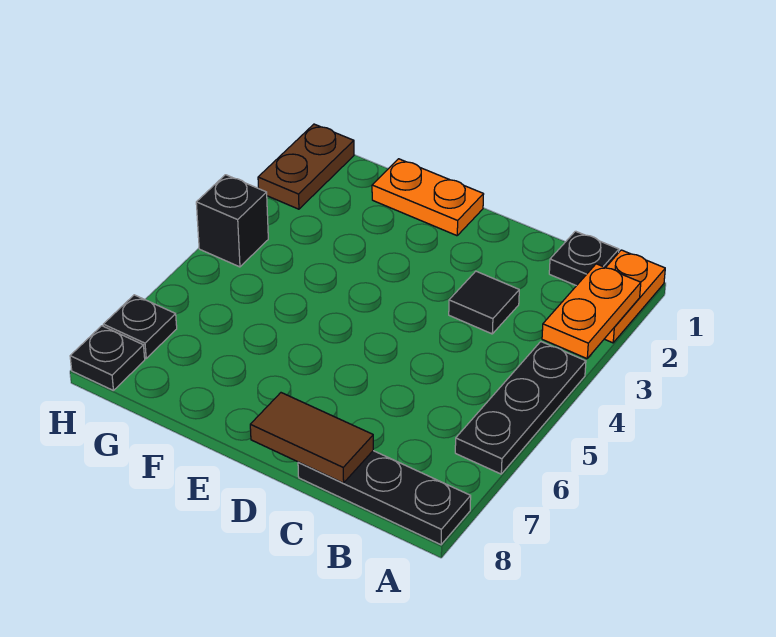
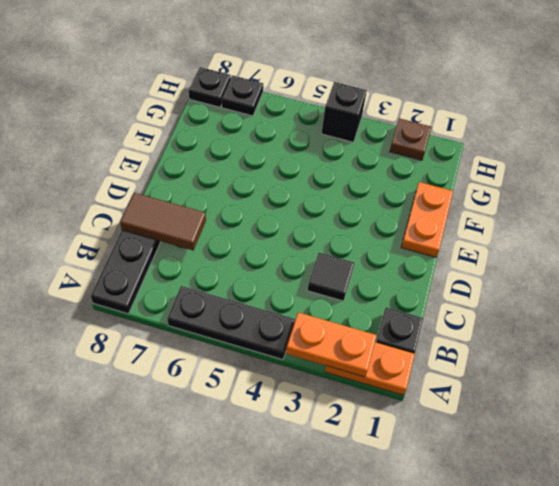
brown tile C8:D8 level 2 -> brown tile C7:C8 level 2
brown plate H1:H2 level 1 -> brown plate H2 level 1

